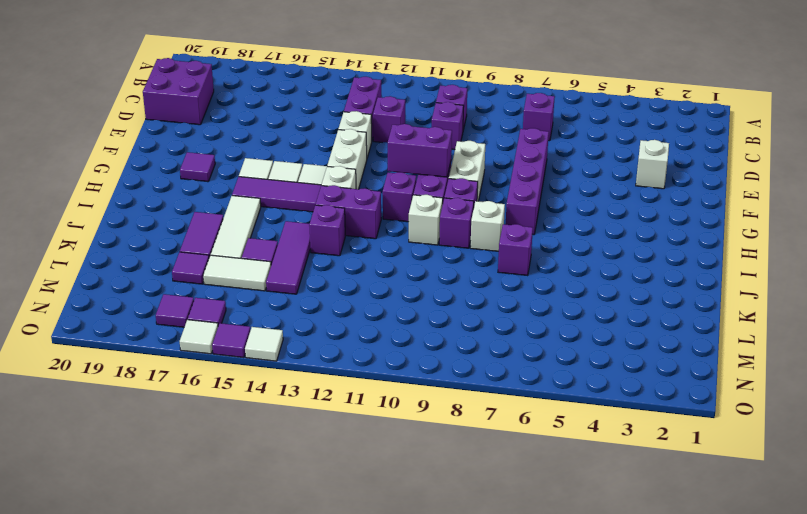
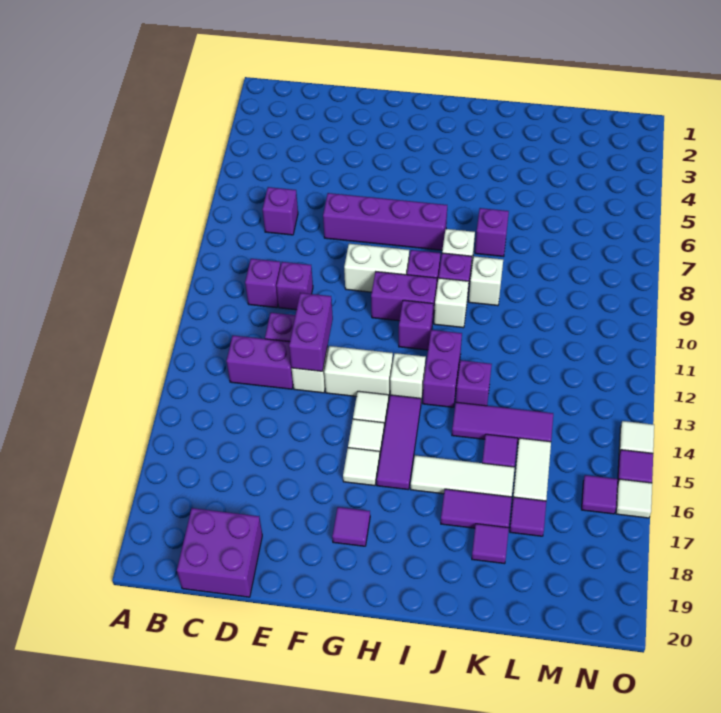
white brick E3 level 1 -> white brick J9 level 1
purple brick G10:G11 level 2 -> purple brick E12:E13 level 2
purple tile N17 level 1 -> purple tile K18 level 1

